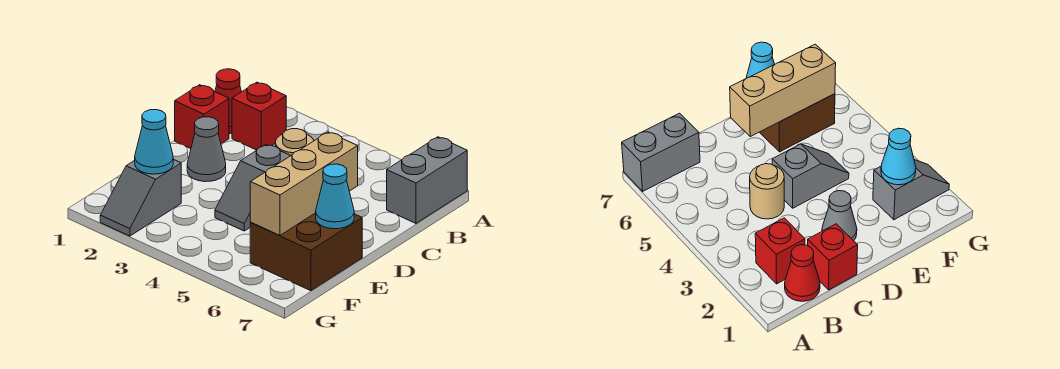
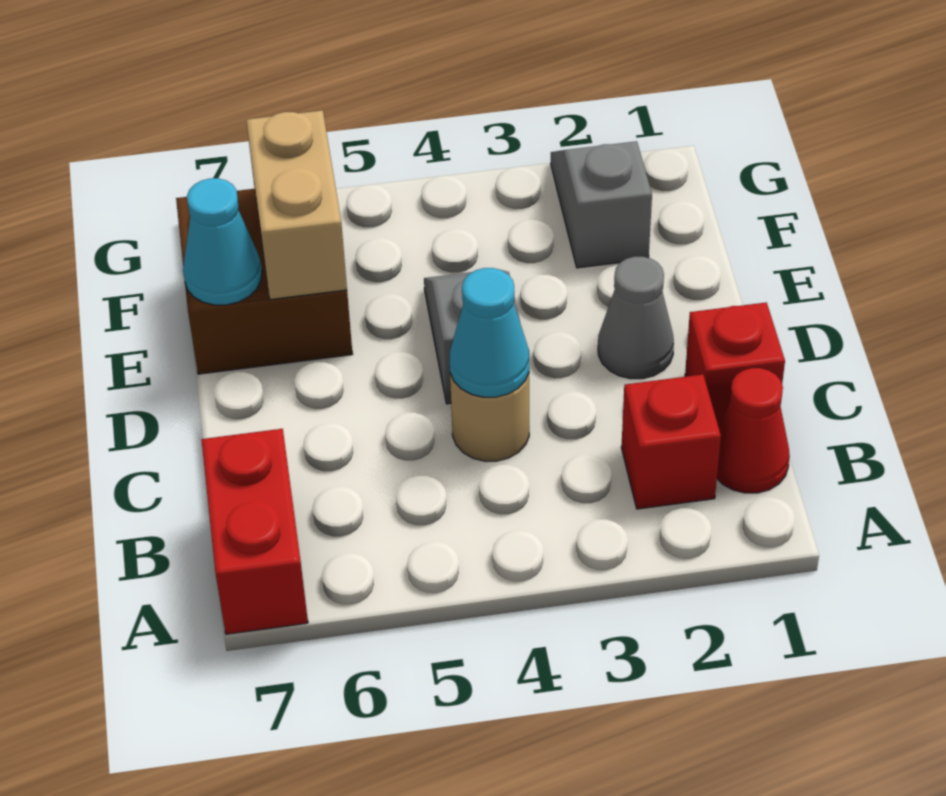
grey brick A7:B7 level 1 -> red brick A7:B7 level 1
tan brick D6:F6 level 2 -> tan brick E6:F6 level 2
cyan cone F2 level 2 -> cyan cone C4 level 2

